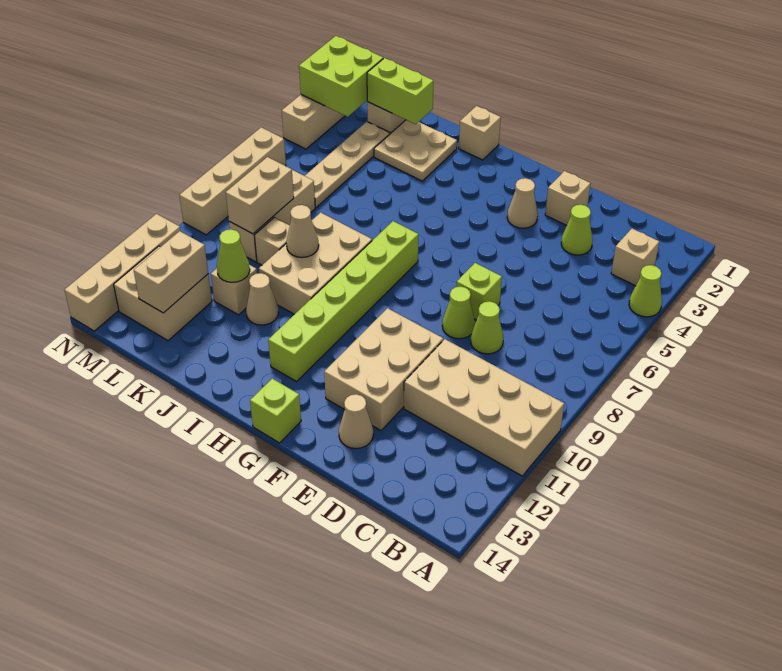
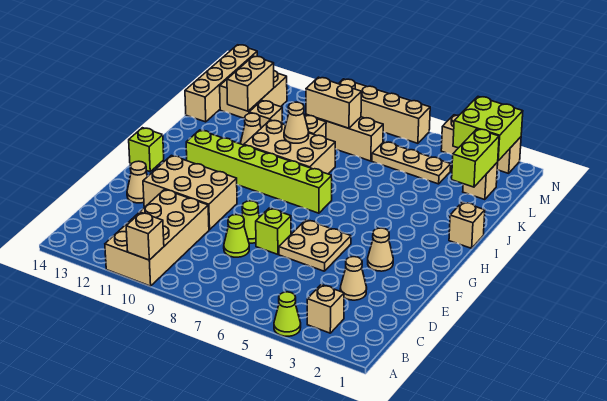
lime cone D3 level 1 -> tan cone D3 level 1
tan brick E2 level 1 -> tan brick A10 level 2
tan plate J2:K3 level 1 -> tan plate E5:F6 level 1
lime cone K11 level 2 -> none
tan plate L3:L6 level 1 -> tan plate L4:L6 level 1
tan brick L12:L13 level 2 -> tan brick K12:L12 level 2
tan brick N11:N14 level 1 -> tan brick K14:N14 level 1

